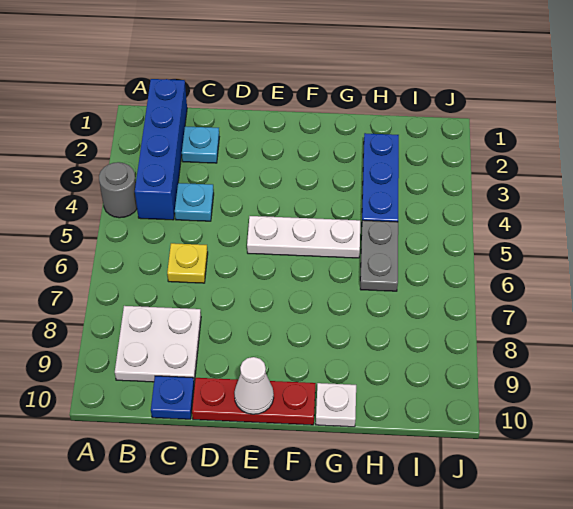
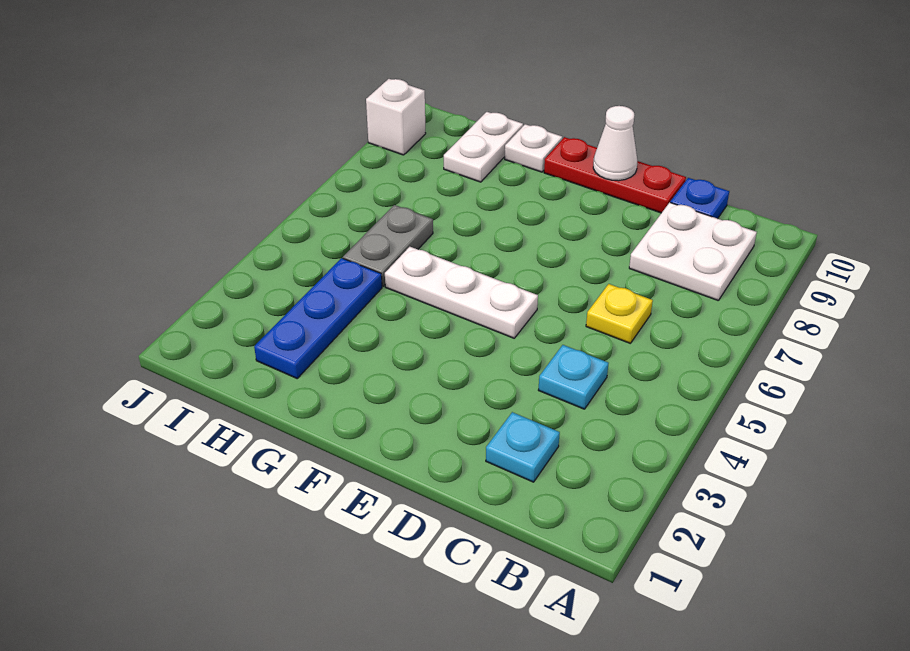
grey round brick A4 level 1 -> none
blue brick B1:B4 level 1 -> none
none -> white plate H9:H10 level 1
none -> white brick J9 level 1

